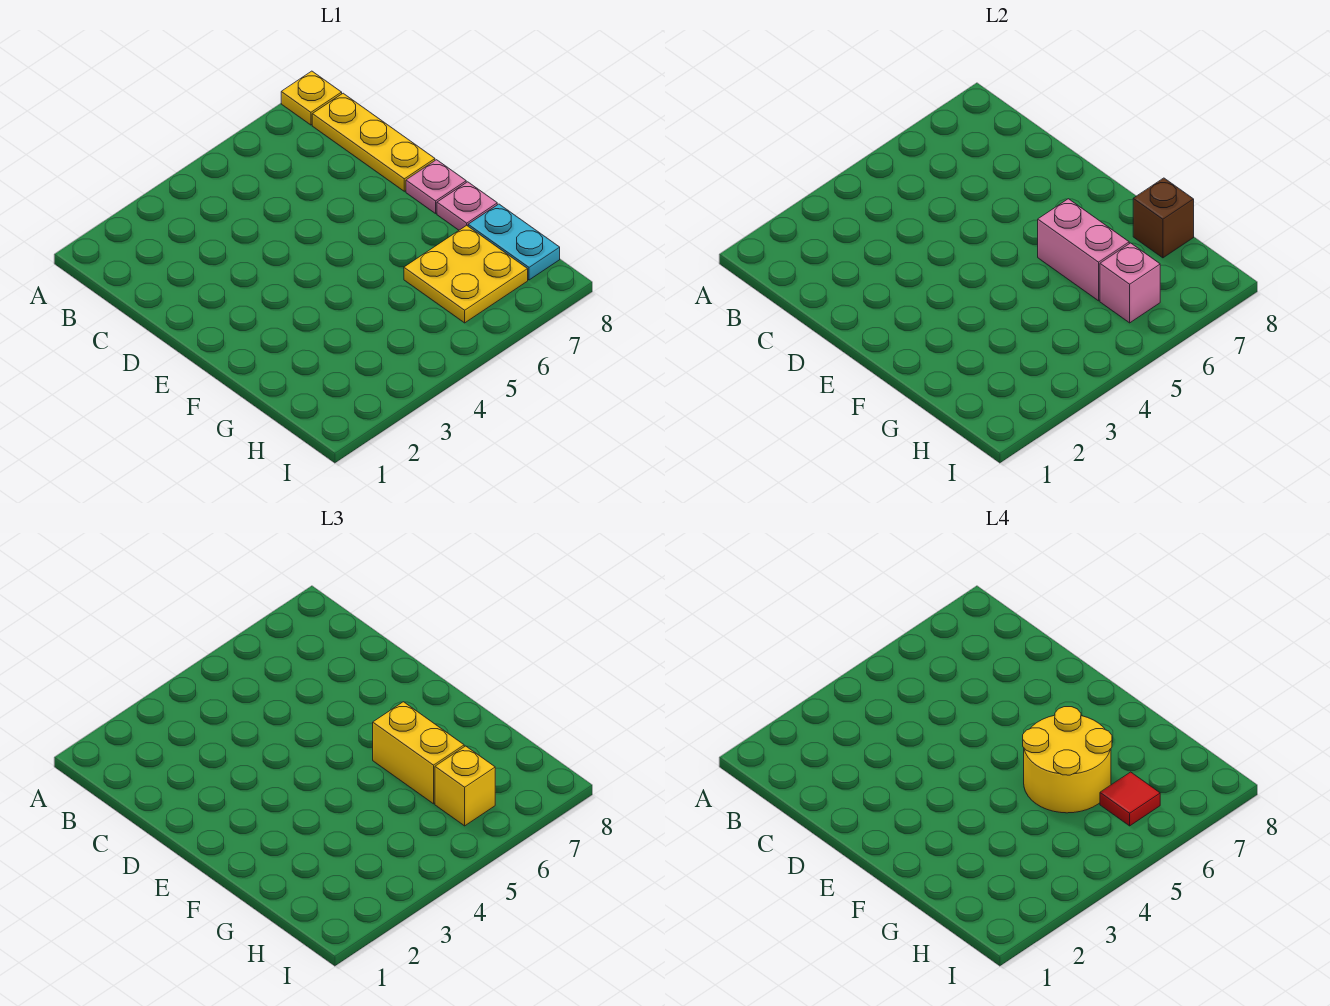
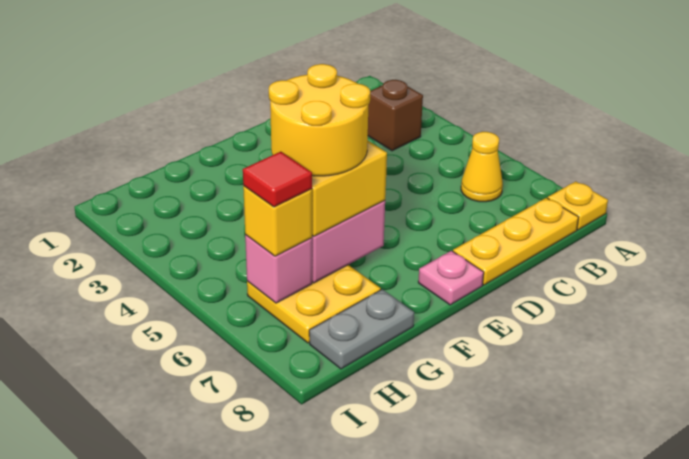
none -> yellow cone B6 level 1
pink plate F8 level 1 -> none
cyan plate G8:H8 level 1 -> grey plate G8:H8 level 1
brown brick G8 level 2 -> brown brick B3 level 1

